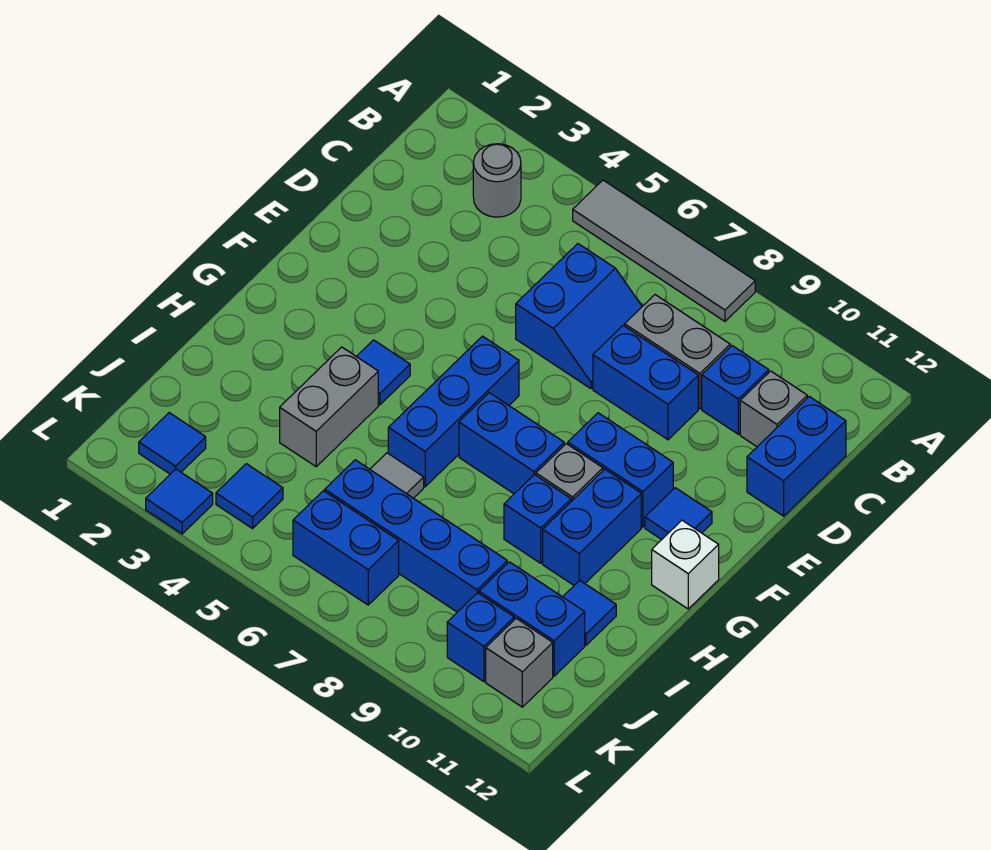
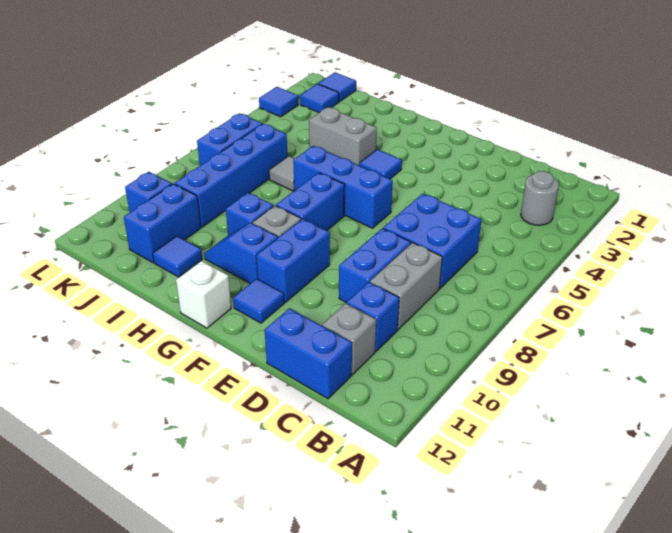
grey tile A5:A8 level 1 -> none
blue slope C6:D7 level 1 top 6 -> blue brick C6:D7 level 1
blue brick G10:H10 level 1 -> blue slope G10:H10 level 1 top G
blue tile K4 level 1 -> blue tile K1 level 1
grey brick K11 level 1 -> none

